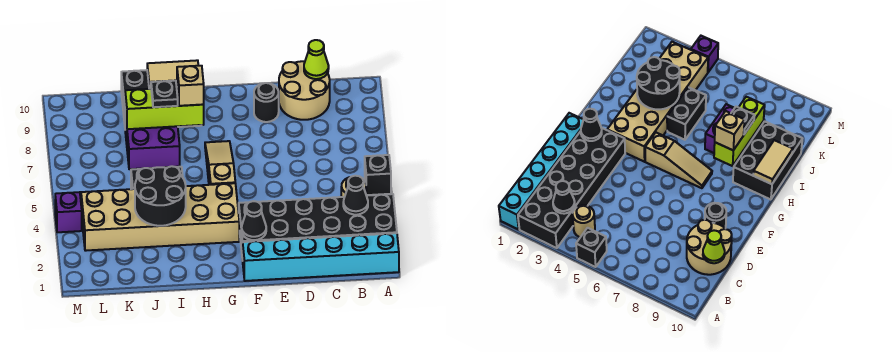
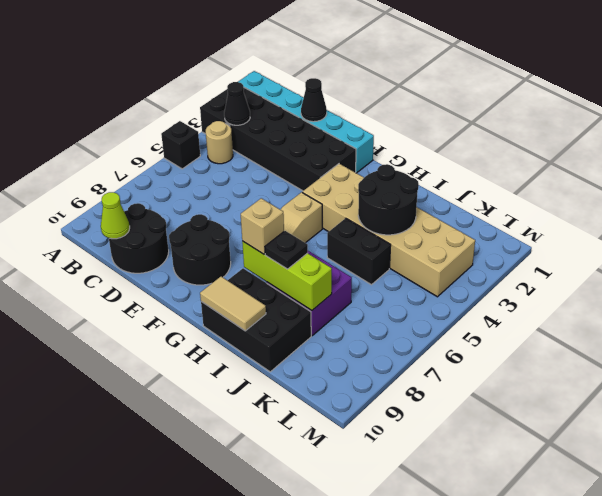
tan round brick C9:D10 level 1 -> black round brick C9:D10 level 1
black round brick E9 level 1 -> black round brick E8:F9 level 1
black cone F2 level 2 -> black cone D1 level 2
purple brick M4 level 1 -> none

